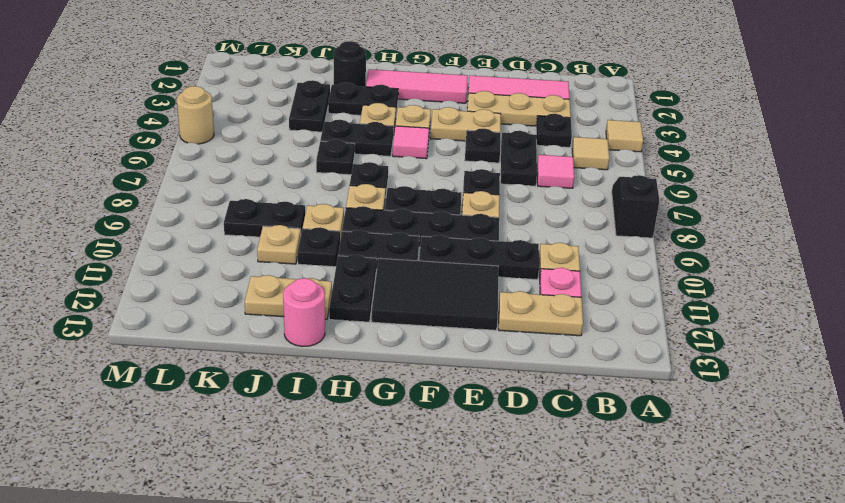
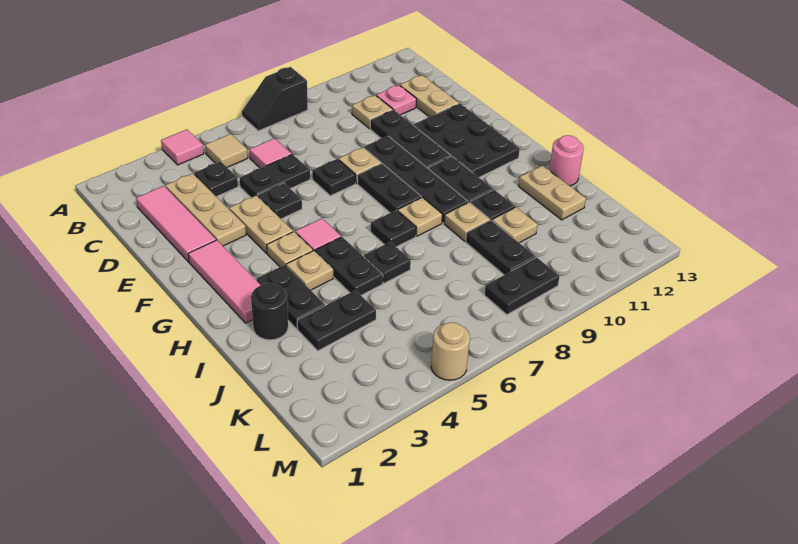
tan tile A4 level 1 -> pink tile A4 level 1
black tile E11:G12 level 1 -> black plate E11:G12 level 1
black plate H11:H12 level 1 -> black plate L8:L9 level 1

